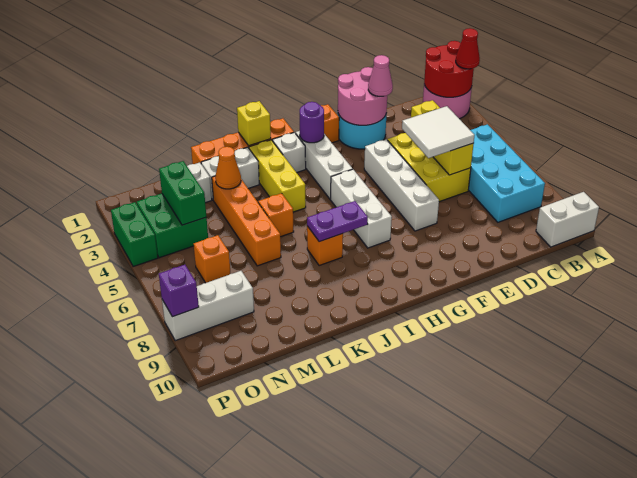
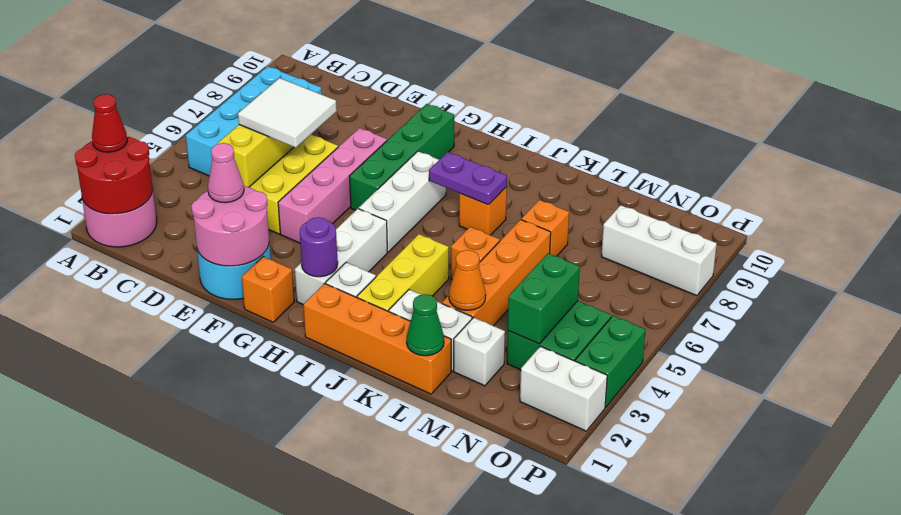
white brick A10:B10 level 1 -> white brick O2:P2 level 1
white brick F4:F7 level 1 -> pink brick F4:F7 level 1
none -> green brick G6:G9 level 1
yellow brick J1 level 2 -> none
none -> green cone L1 level 2
orange brick N6 level 1 -> orange brick L7 level 1
purple brick P8 level 2 -> none

